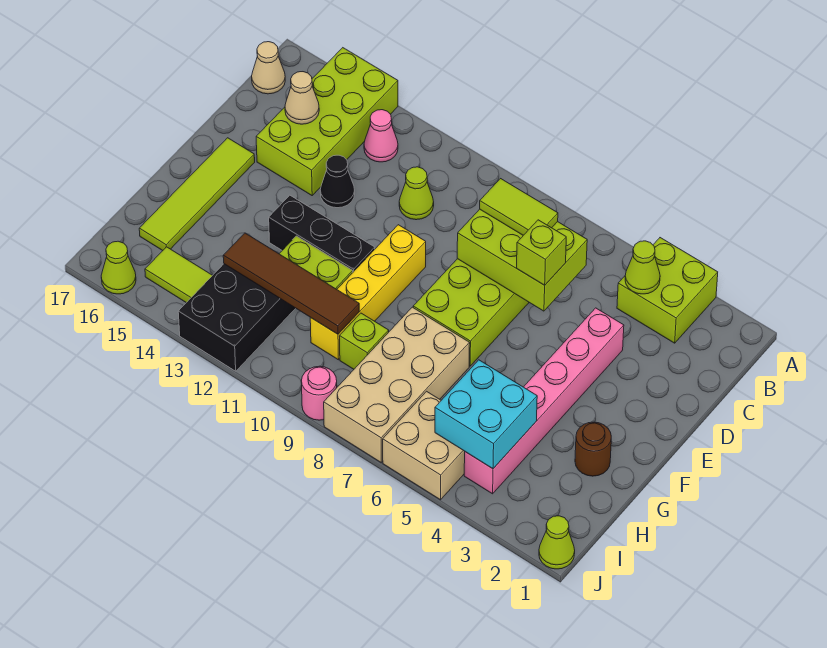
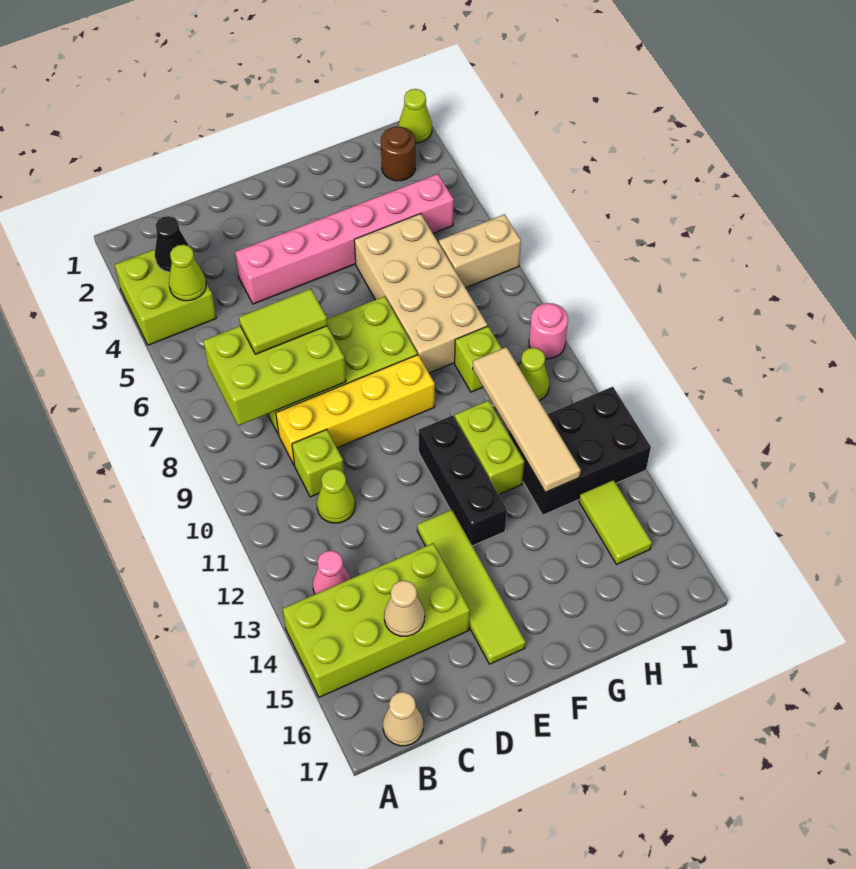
lime brick C6:D8 level 2 -> lime brick B7:D8 level 2
lime tile C7:C8 level 3 -> lime tile C7:D7 level 3
lime brick D6 level 3 -> lime brick C10 level 1
black cone D13 level 1 -> black cone B3 level 2
yellow brick E10:H10 level 1 -> yellow brick C9:F9 level 1
lime tile E16:H16 level 1 -> lime tile E13:E16 level 1
brown round brick G2 level 1 -> brown round brick I2 level 1
tan brick G7:J8 level 1 -> tan brick G5:H8 level 1
cyan brick H4:I5 level 2 -> none
brown tile H10:H13 level 2 -> tan tile H10:H13 level 2
tan brick I5:J6 level 1 -> tan brick I6:J6 level 1
lime cone J16 level 1 -> lime cone I10 level 1

